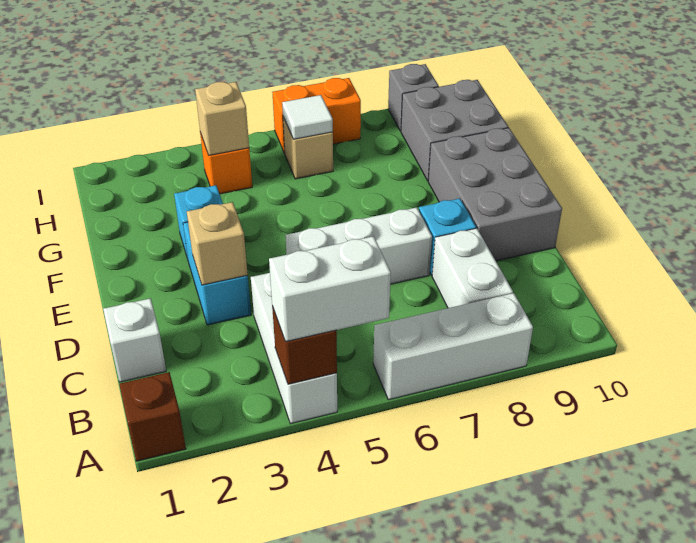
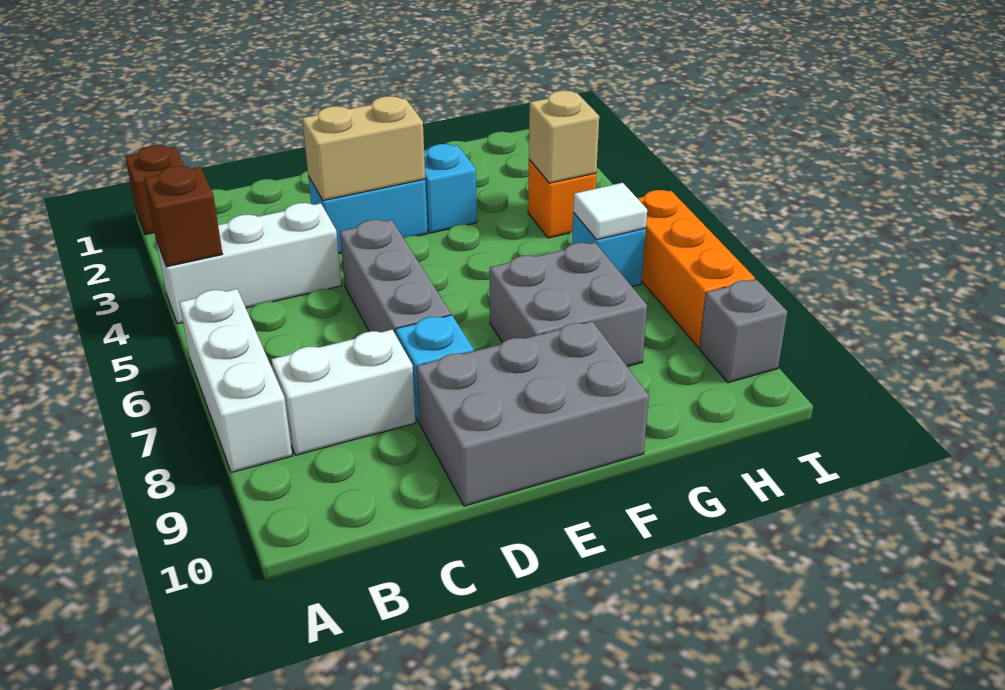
white brick A4:A5 level 3 -> none
white brick C1 level 1 -> none
tan brick D3 level 2 -> tan brick D3:E3 level 2
white brick D5:D7 level 1 -> grey brick D5:D7 level 1
grey brick G9:H10 level 1 -> grey brick F7:G8 level 1
tan brick H6 level 1 -> cyan brick H6 level 1
orange brick I6:I7 level 1 -> orange brick I6:I8 level 1

